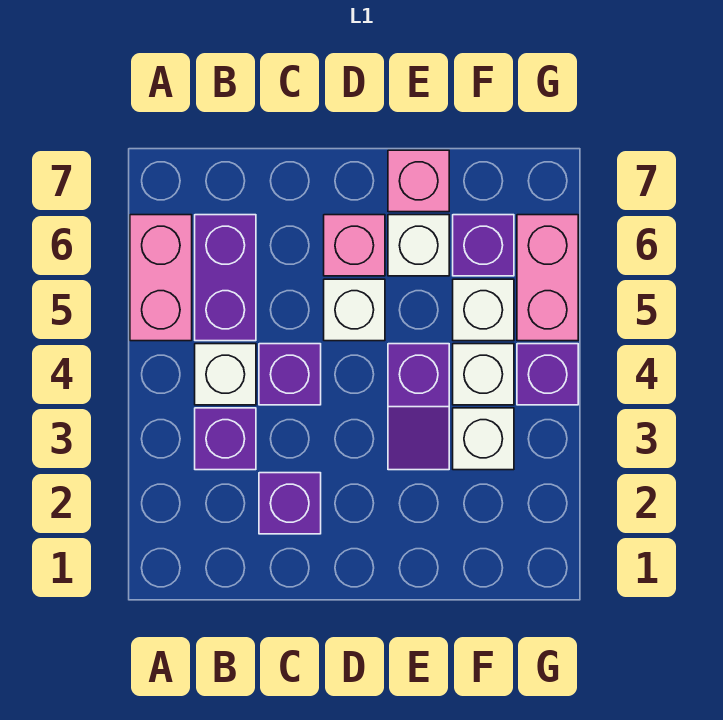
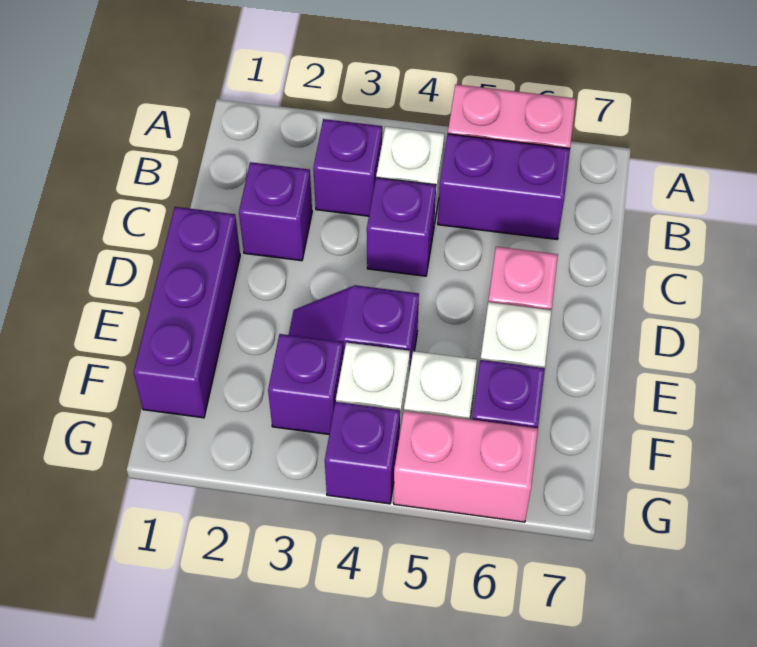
none -> purple brick D1:F1 level 1
white brick D5 level 1 -> none
pink brick E7 level 1 -> none
white brick F3 level 1 -> purple brick F3 level 1

